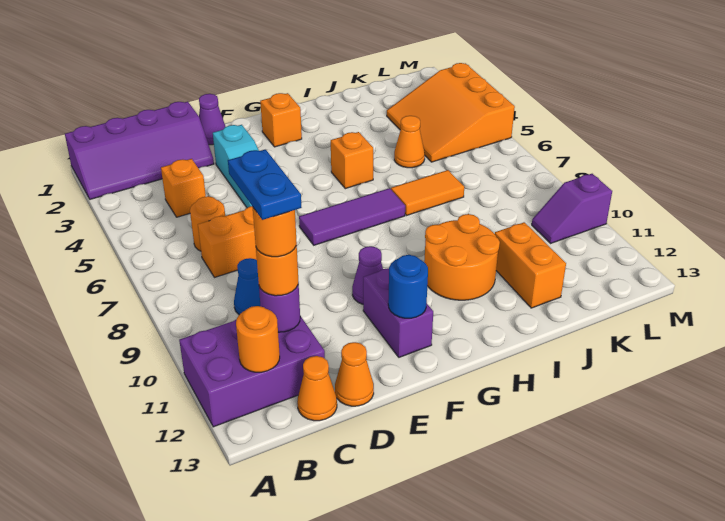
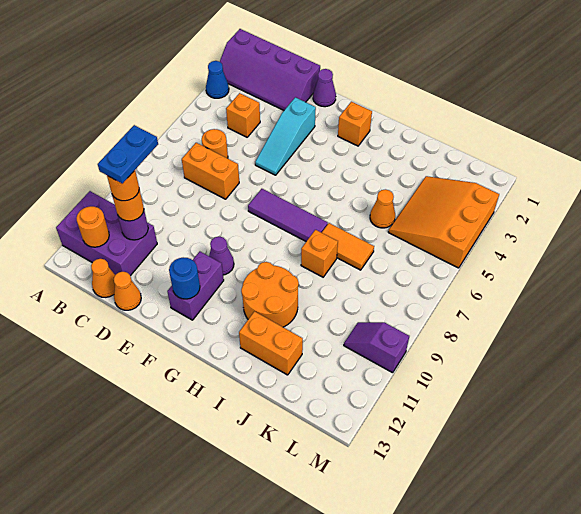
blue cone C9 level 1 -> blue cone A3 level 1
orange brick H5 level 1 -> orange brick I8 level 1
orange brick J11:J12 level 1 -> orange brick I12:J12 level 1

